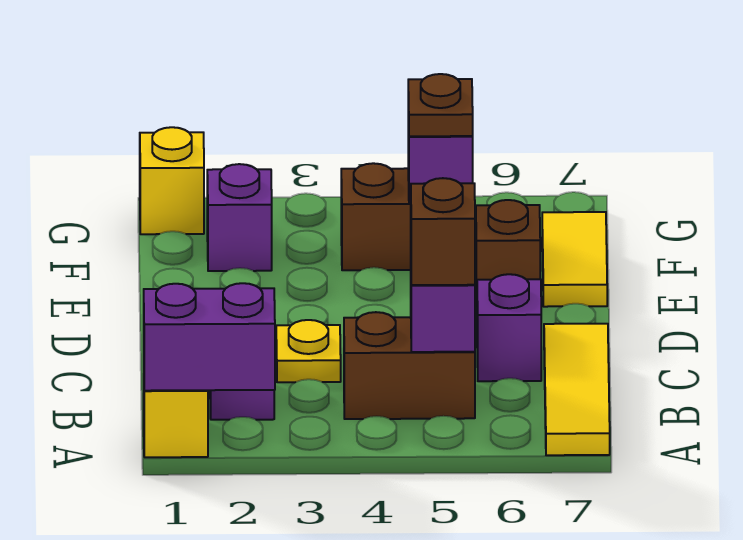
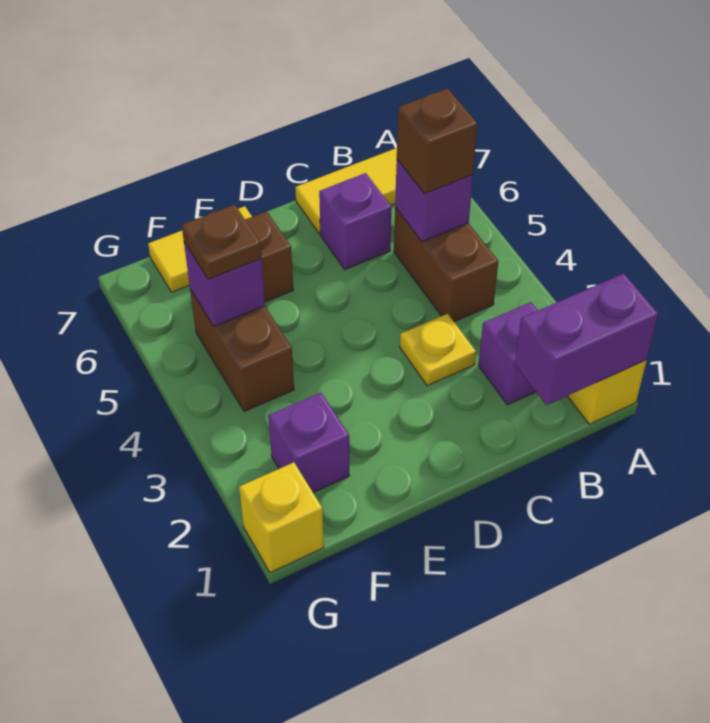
purple brick A1:A2 level 2 -> purple brick A1:B1 level 2

